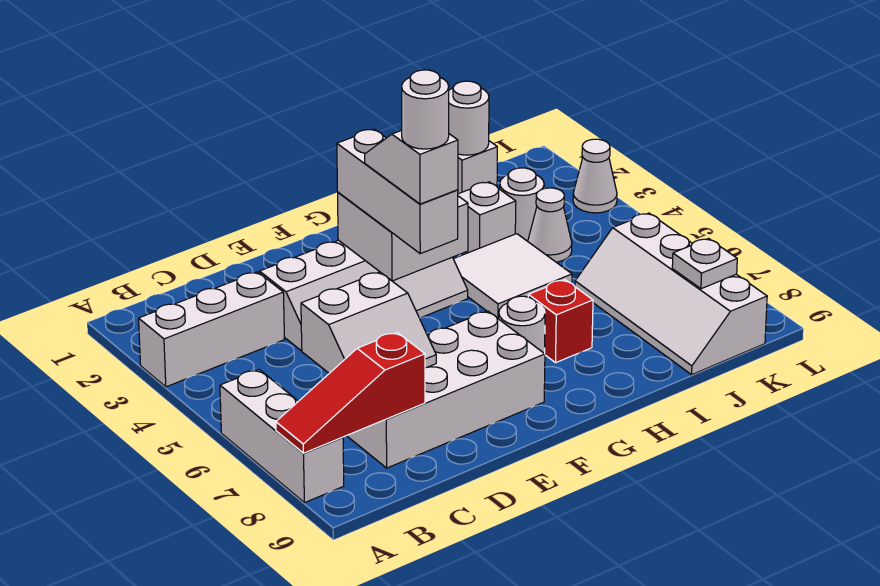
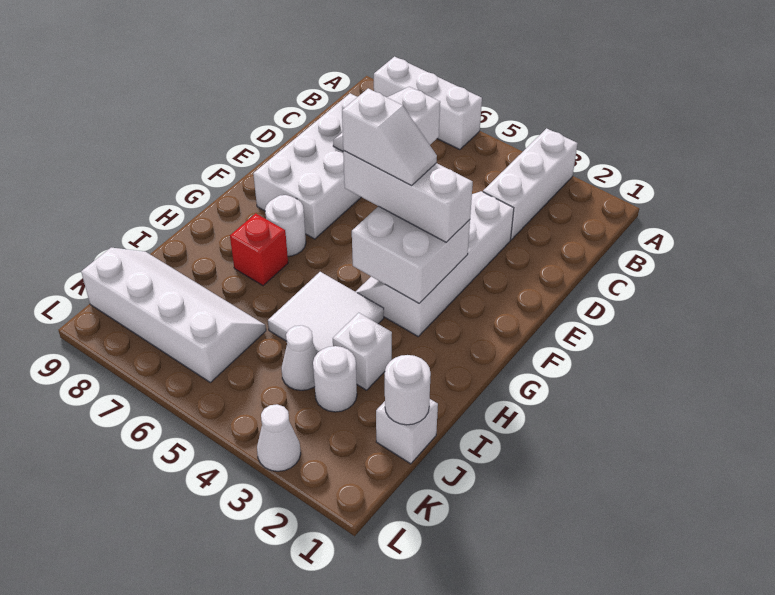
red slope A8:C8 level 2 top C -> none
white round brick F5 level 5 -> none
white plate K8 level 2 -> none

